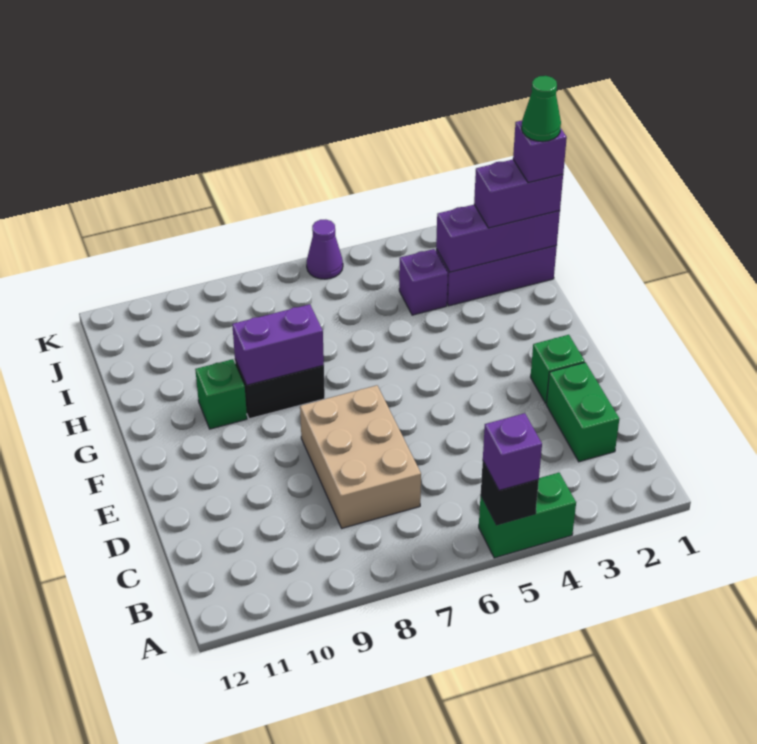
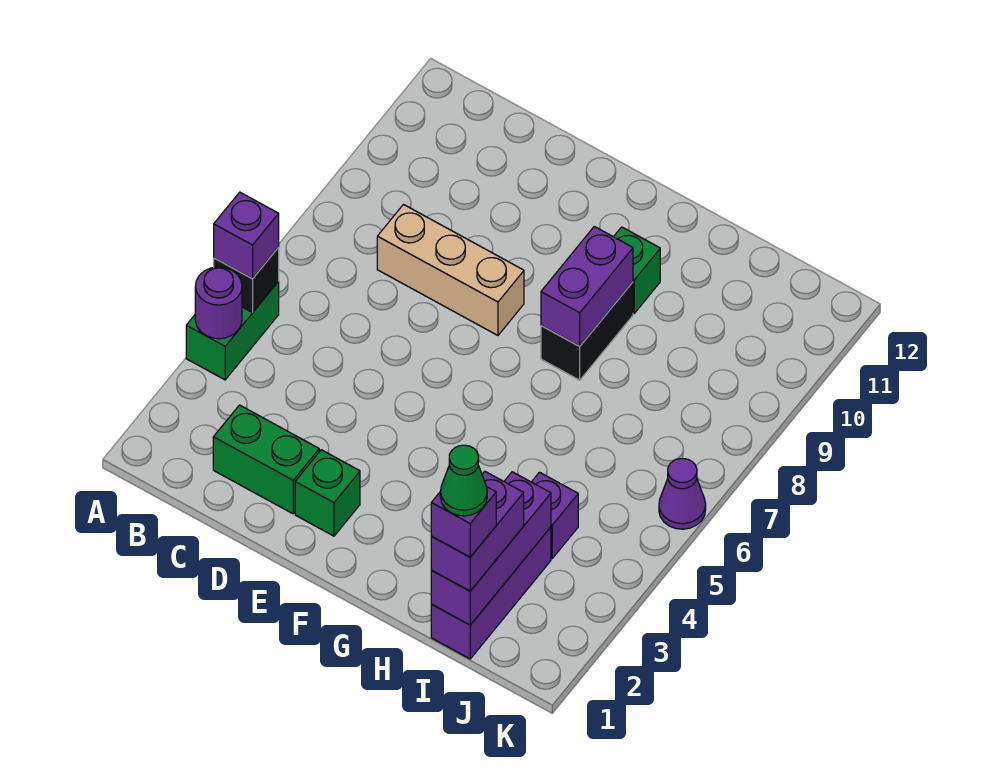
none -> purple round brick A4 level 2
tan brick C7:E8 level 1 -> tan brick C8:E8 level 1

